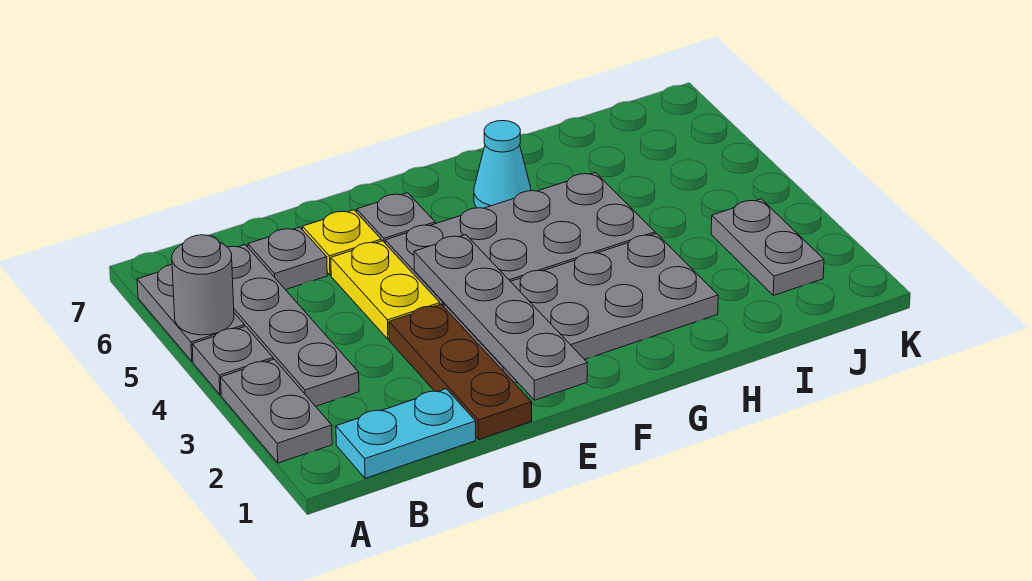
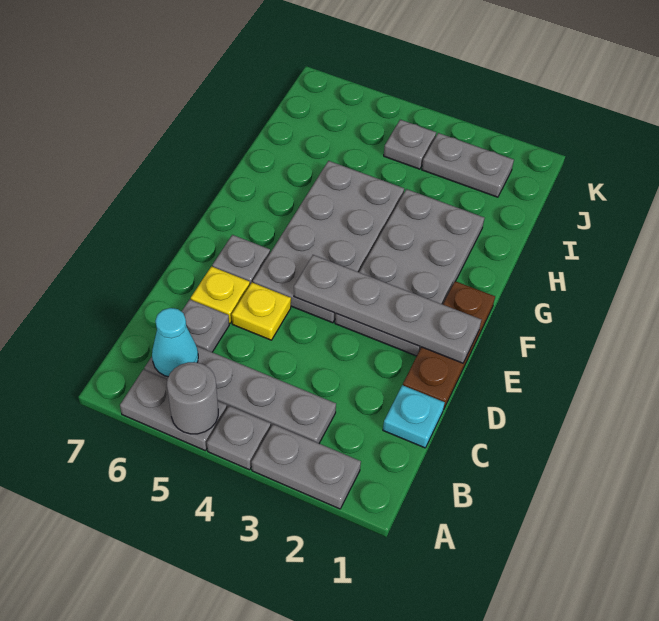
cyan plate B1:C1 level 1 -> cyan plate C1 level 1
brown plate D1:D3 level 1 -> brown plate D1:F1 level 1
yellow plate D4:D5 level 1 -> yellow plate D5 level 1
cyan cone G6 level 1 -> cyan cone B6 level 2
none -> grey plate J4 level 1

